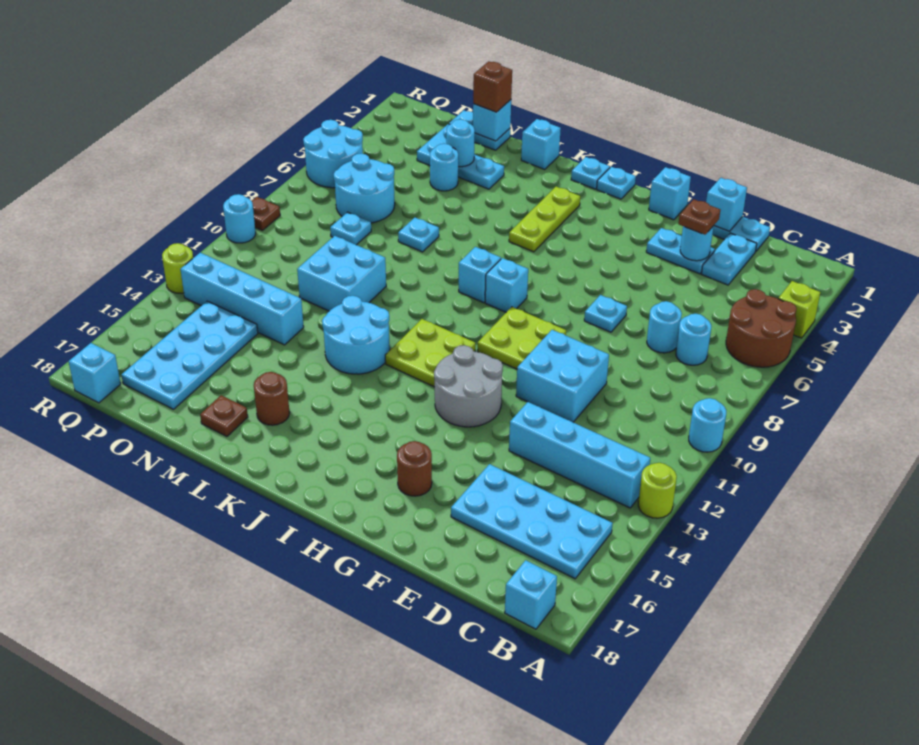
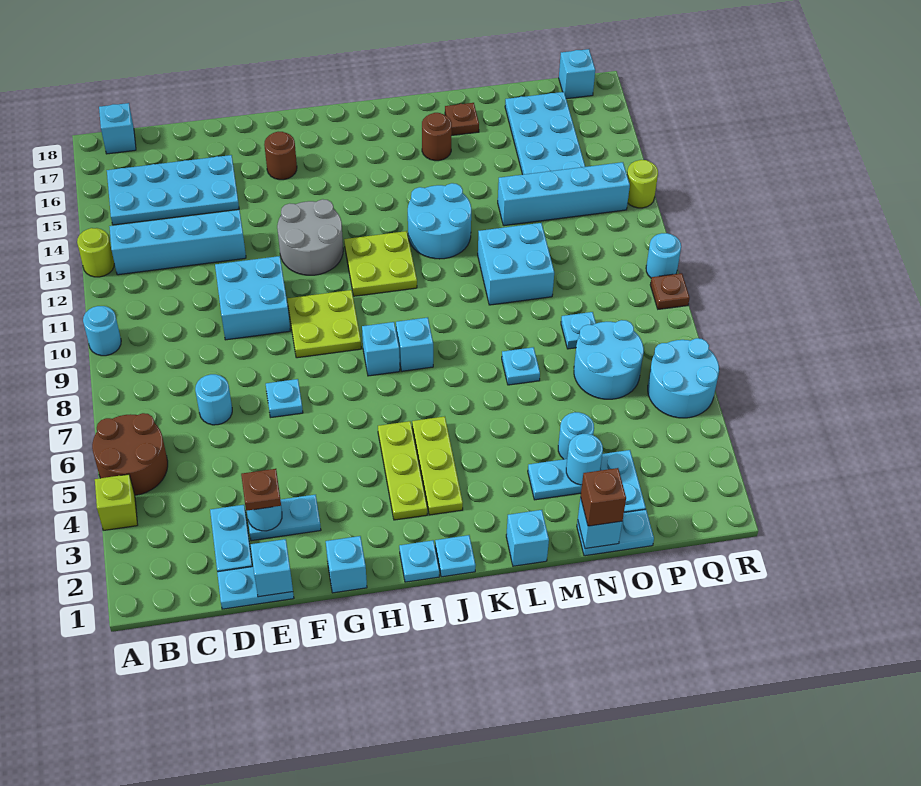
cyan round brick C7 level 1 -> none
none -> lime plate I3:I5 level 1

